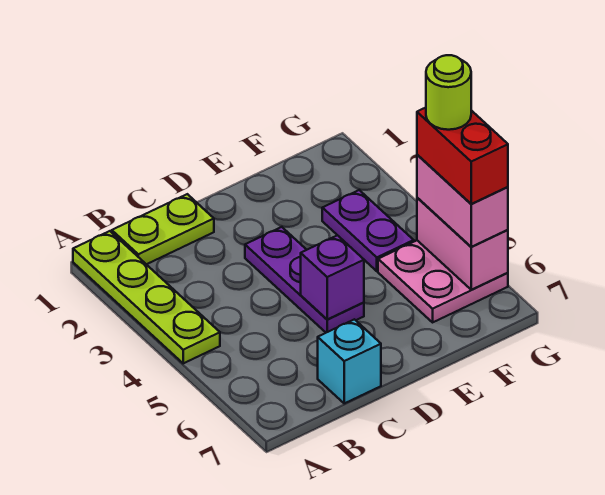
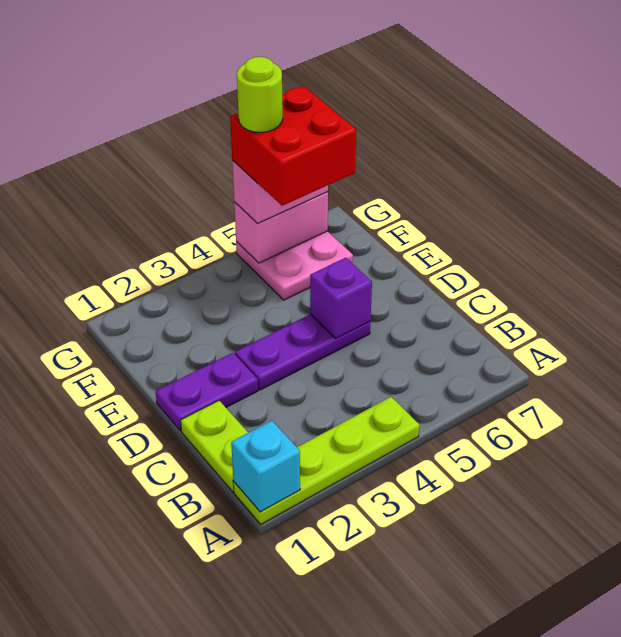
cyan brick C7 level 1 -> cyan brick A1 level 2
purple plate F3:F4 level 1 -> purple plate D1:D2 level 1
red brick G5:G6 level 4 -> red brick F5:G6 level 4

